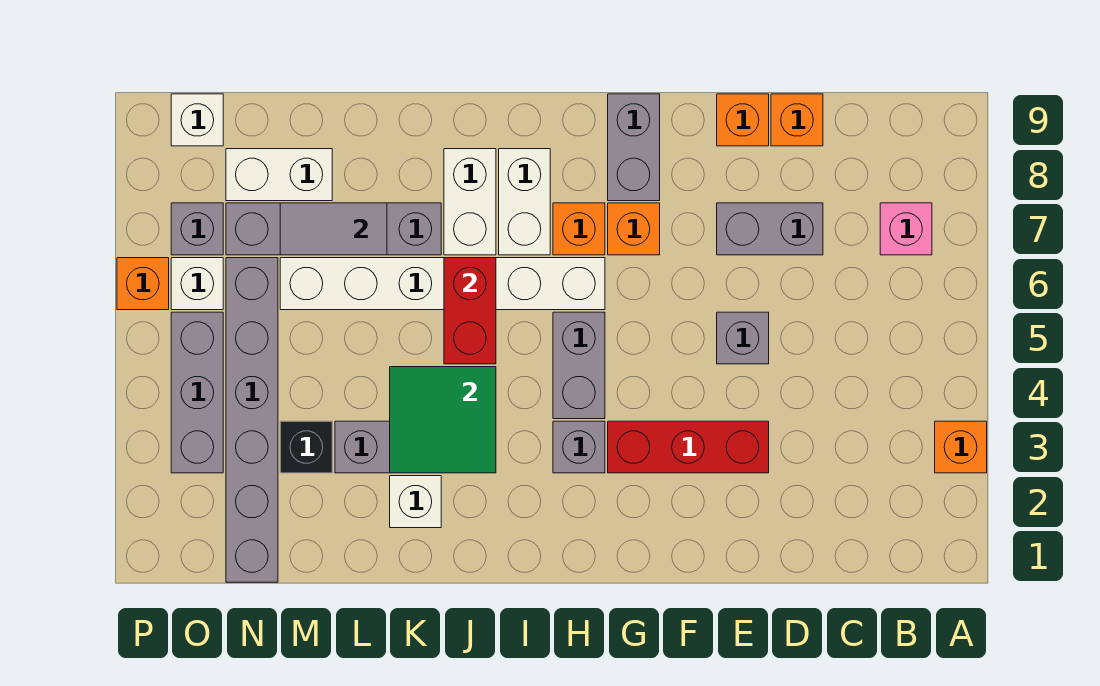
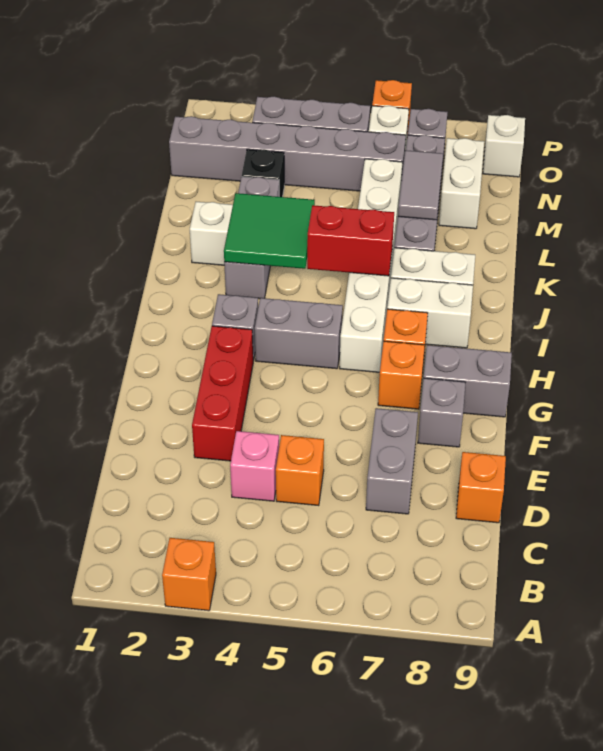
pink brick B7 level 1 -> pink brick D4 level 1
grey brick E5 level 1 -> grey brick F8 level 1
orange brick E9 level 1 -> orange brick D5 level 1

